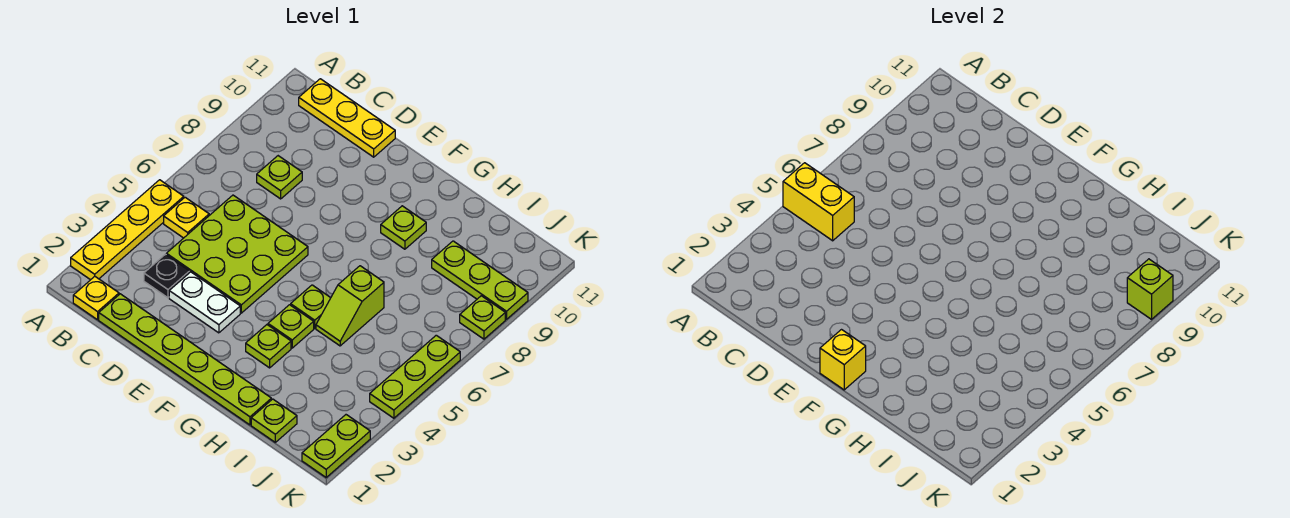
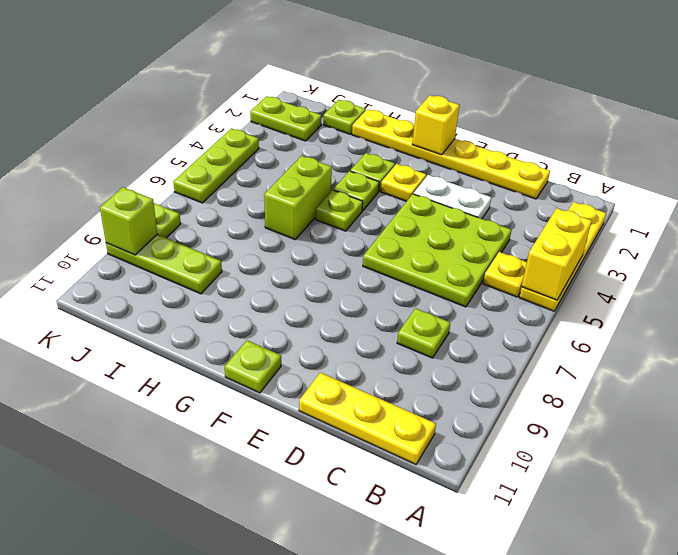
yellow brick A5:B5 level 2 -> yellow brick A4:A5 level 2
yellow plate B1 level 1 -> yellow plate F3 level 1
lime plate C1:H1 level 1 -> yellow plate C1:H1 level 1
black plate C3 level 1 -> none
lime plate G9 level 1 -> lime plate F11 level 1
lime slope H5:H6 level 1 top 6 -> lime brick H5:H6 level 1
lime plate K1:K2 level 1 -> lime plate J2:K2 level 1

